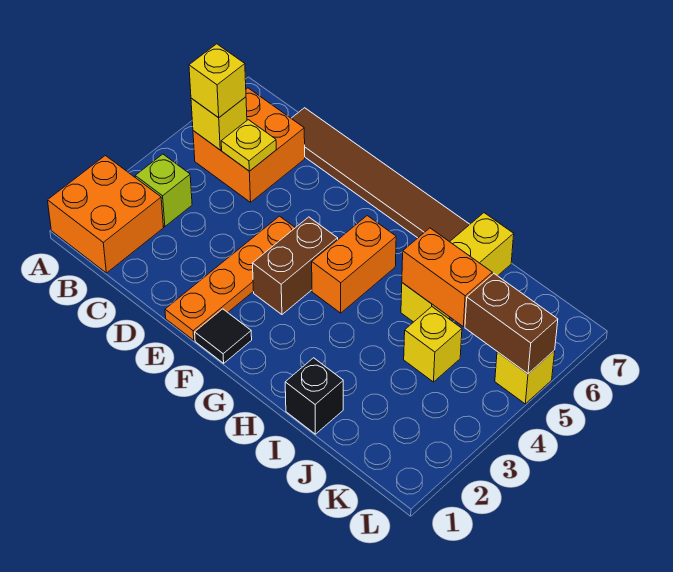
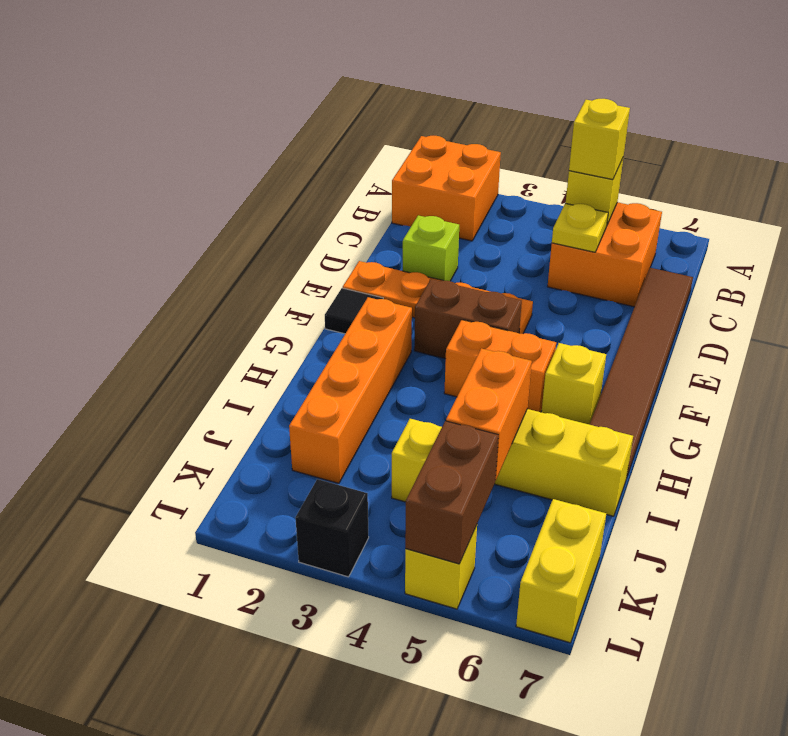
lime brick B3 level 1 -> lime brick D2 level 1
none -> orange brick G2:J2 level 1
none -> yellow brick G6 level 1
black brick I1 level 1 -> black brick L3 level 1
none -> yellow brick K7:L7 level 1

